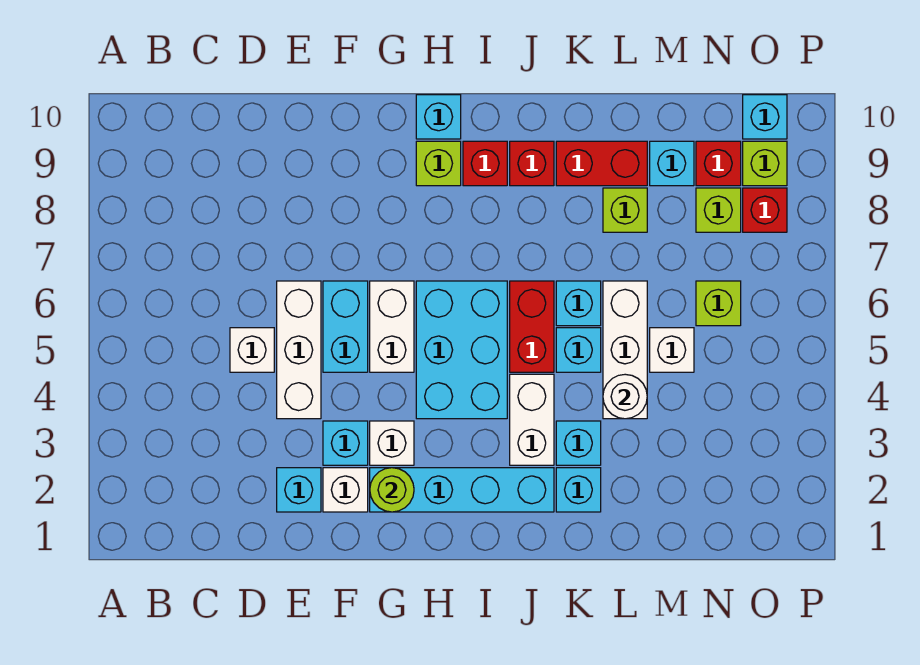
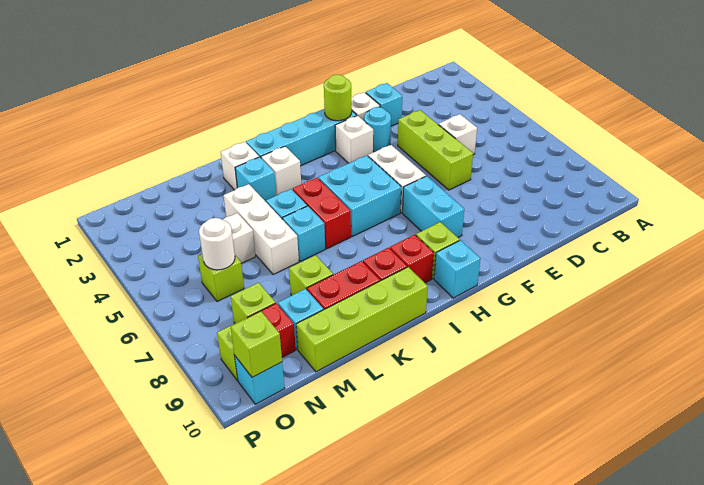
white brick E4:E6 level 1 -> lime brick E4:E6 level 1
cyan brick F3 level 1 -> cyan round brick F3 level 1
cyan brick F5:F6 level 1 -> cyan brick G7:G8 level 1
cyan brick H4:I6 level 1 -> cyan brick H5:I6 level 1
white brick J3:J4 level 1 -> white brick J3 level 1
none -> lime brick J10:M10 level 1
cyan brick K2 level 1 -> white brick K2 level 1
white round brick L4 level 2 -> white round brick N6 level 2
red brick O8 level 1 -> none
none -> lime brick O10 level 2

